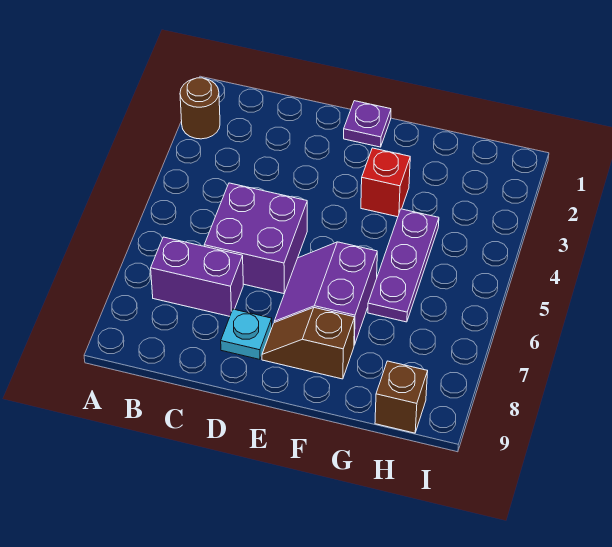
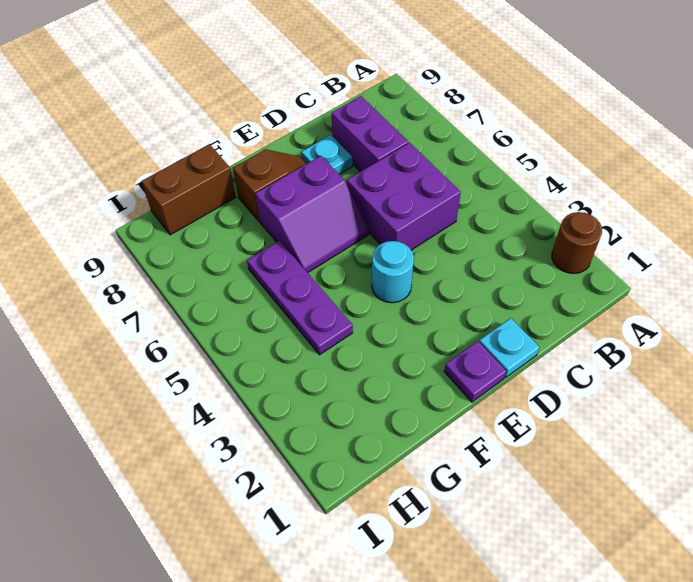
purple brick B7:C7 level 1 -> purple brick C7:C8 level 1
none -> cyan plate D1 level 1
none -> cyan round brick E4 level 1
purple slope E6:F7 level 1 top F -> purple slope E6:F7 level 1 top 7
red brick F3 level 1 -> none
brown brick H9 level 1 -> brown brick G9:H9 level 1

